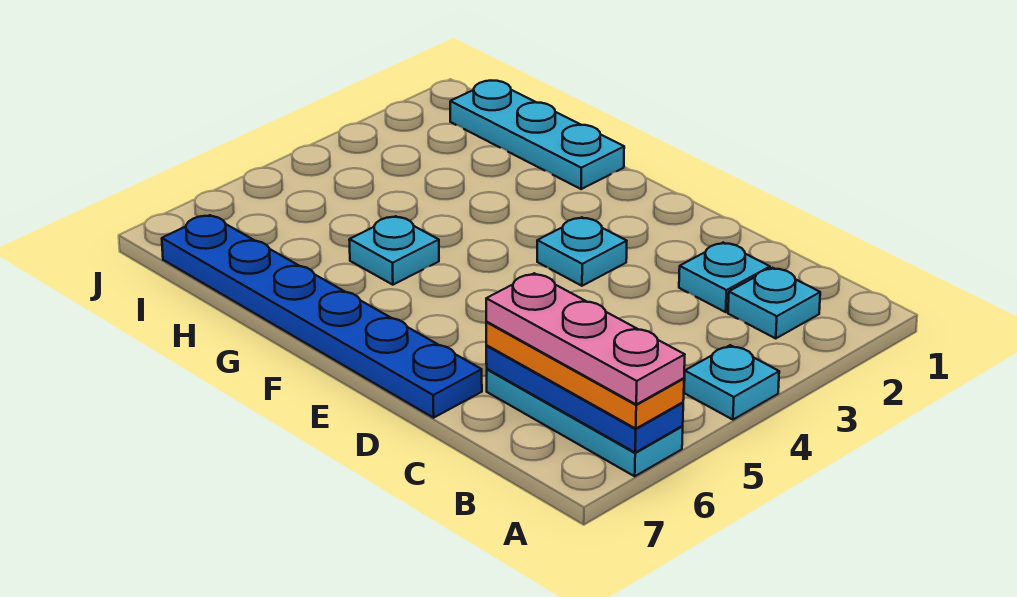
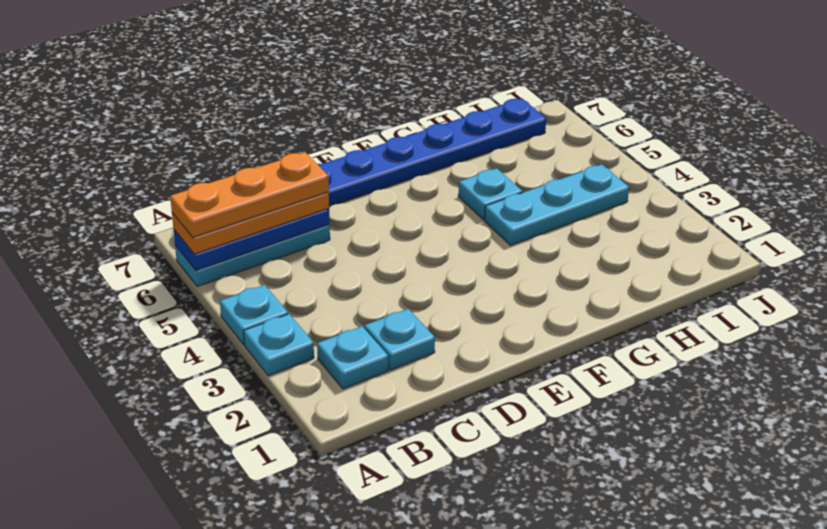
pink plate A6:C6 level 4 -> orange plate A6:C6 level 4
cyan plate E3 level 1 -> cyan plate A3 level 1
cyan plate G1:I1 level 1 -> cyan plate G4:I4 level 1

